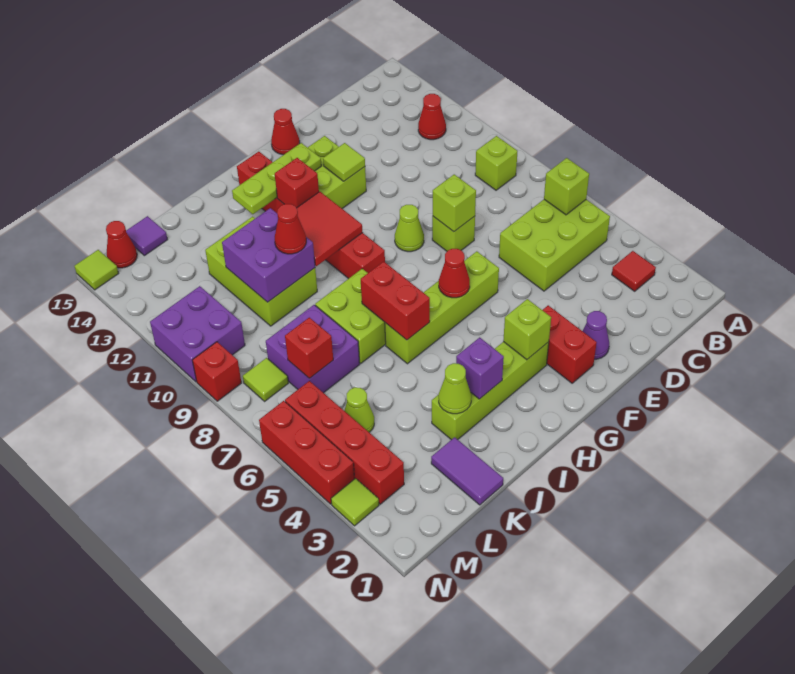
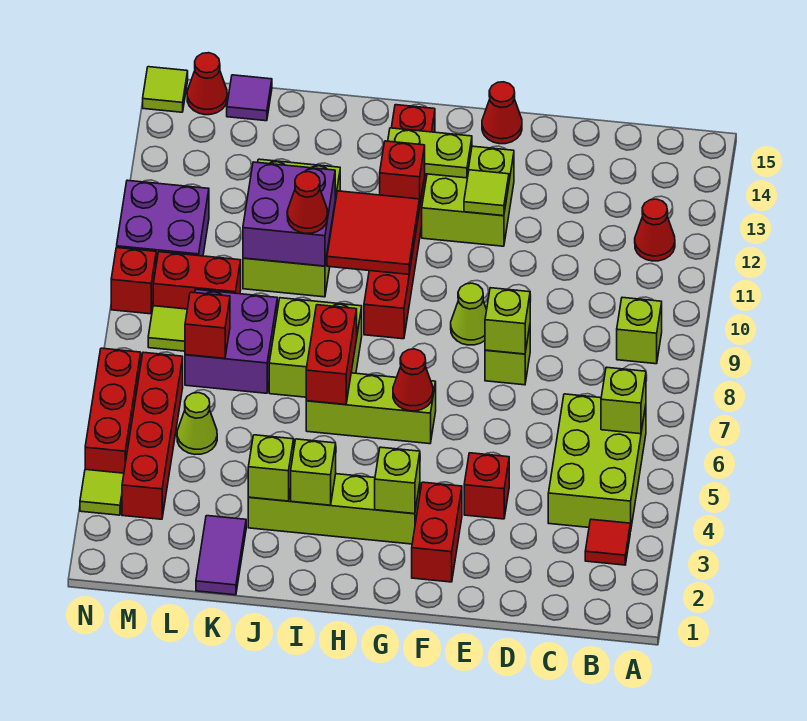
lime brick B5:D6 level 1 -> lime brick B4:C6 level 1
purple cone E2 level 1 -> none
none -> red brick E4 level 1
lime brick F6:I6 level 1 -> lime brick G6:I6 level 1
lime plate G13:I13 level 2 -> lime plate G13:H13 level 2
purple brick I3 level 2 -> lime brick I3 level 2
lime cone J3 level 2 -> lime brick J3 level 2
none -> red brick L9:M9 level 1

